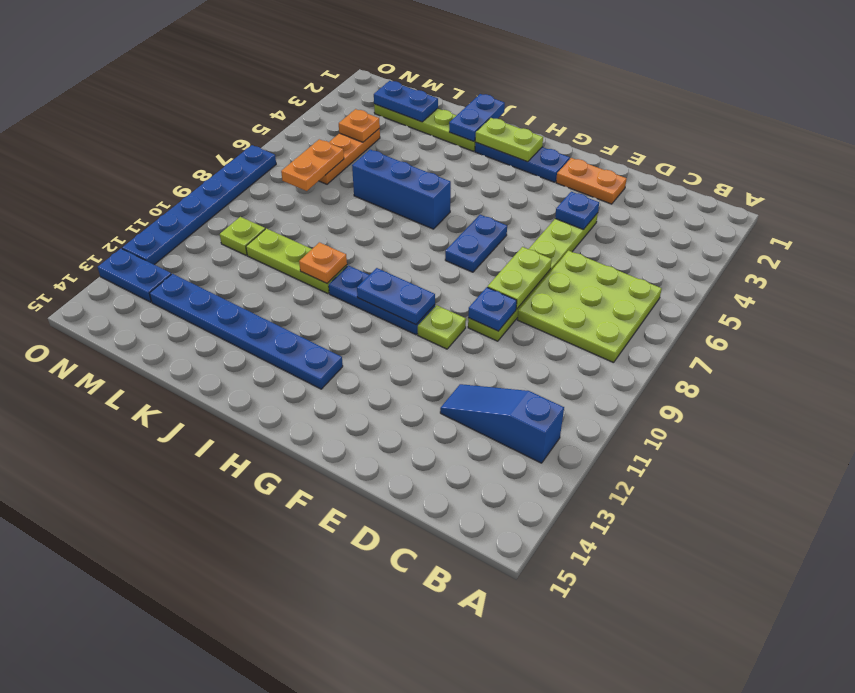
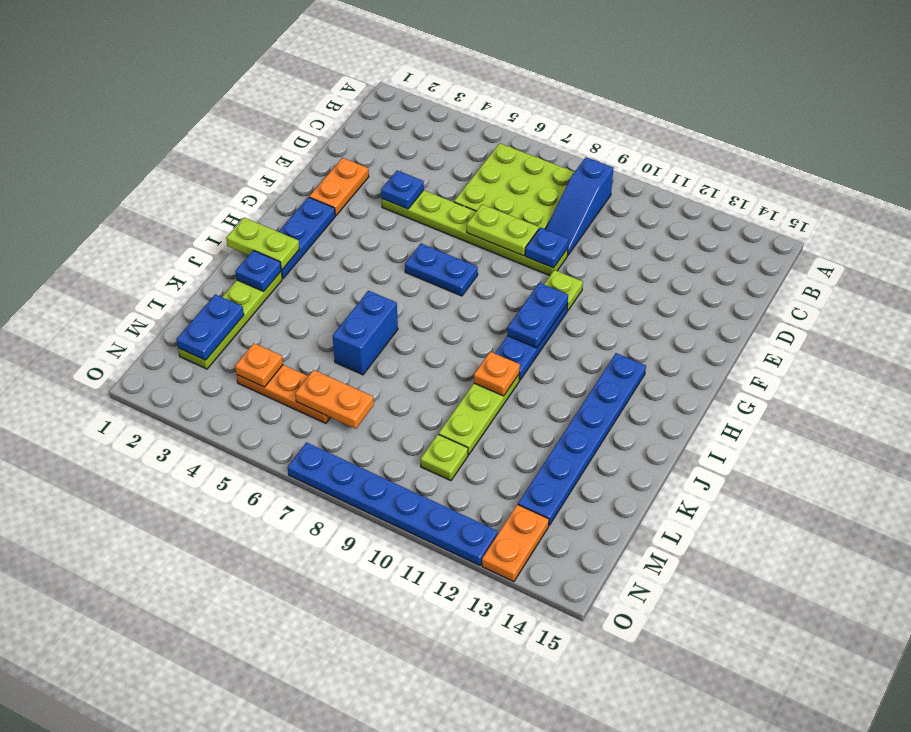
blue slope B12:D12 level 1 top B -> blue slope B9:D9 level 1 top B
lime plate H2:I2 level 2 -> lime plate I1:I2 level 2
blue brick I6:K6 level 1 -> blue brick J6:K6 level 1
blue plate J1:J2 level 2 -> blue plate J2 level 2
blue plate N13:O13 level 1 -> orange plate N13:O13 level 1

